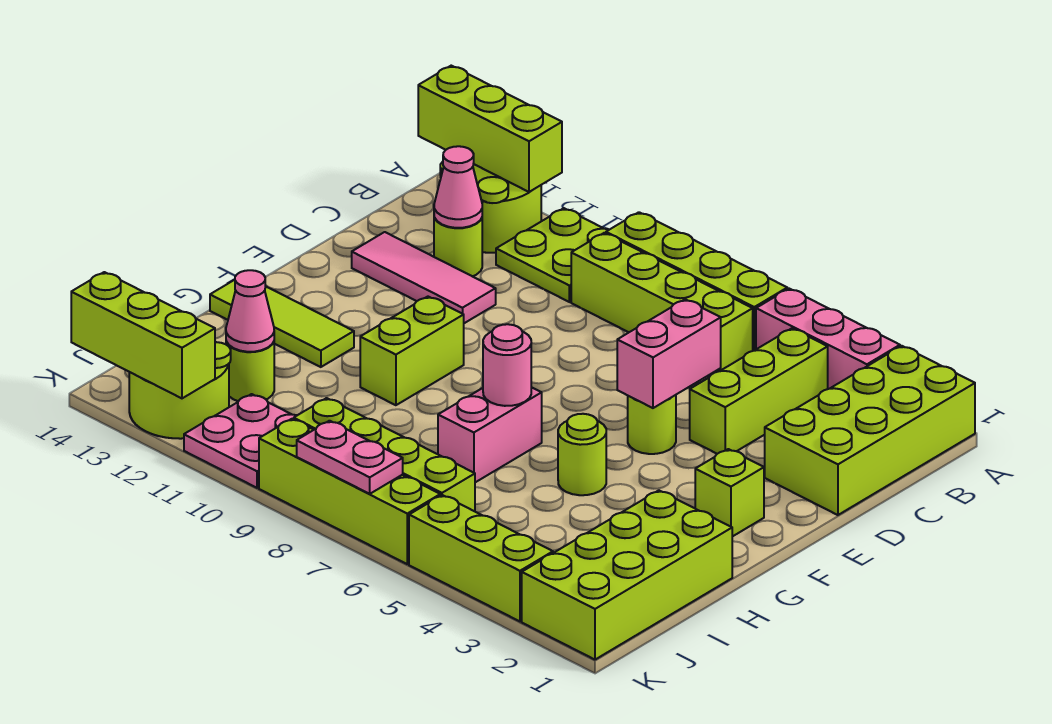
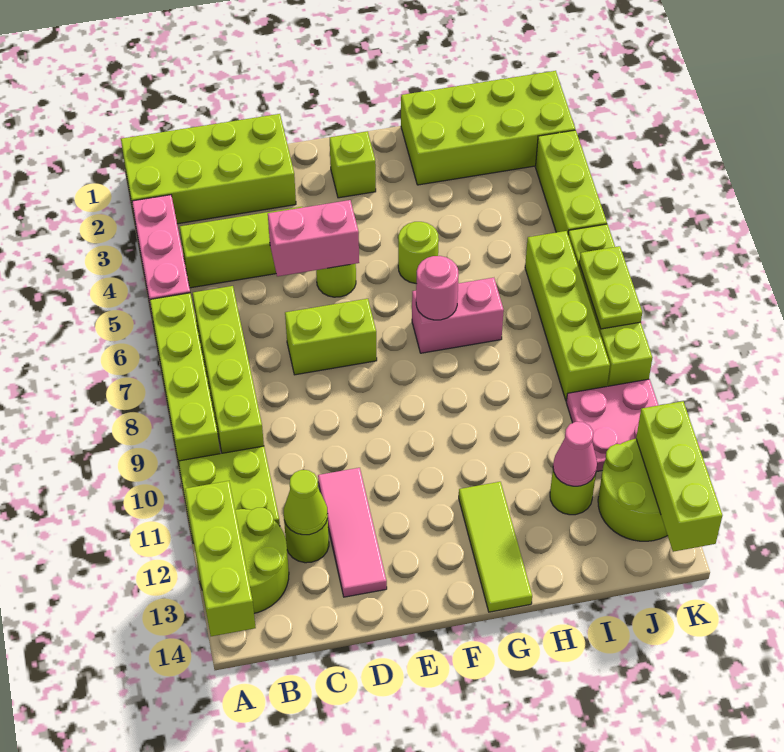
pink cone C12 level 2 -> lime cone C12 level 2
lime brick F10:G10 level 1 -> lime brick D7:E7 level 1
pink plate K7:K8 level 2 -> lime plate K7:K8 level 2

